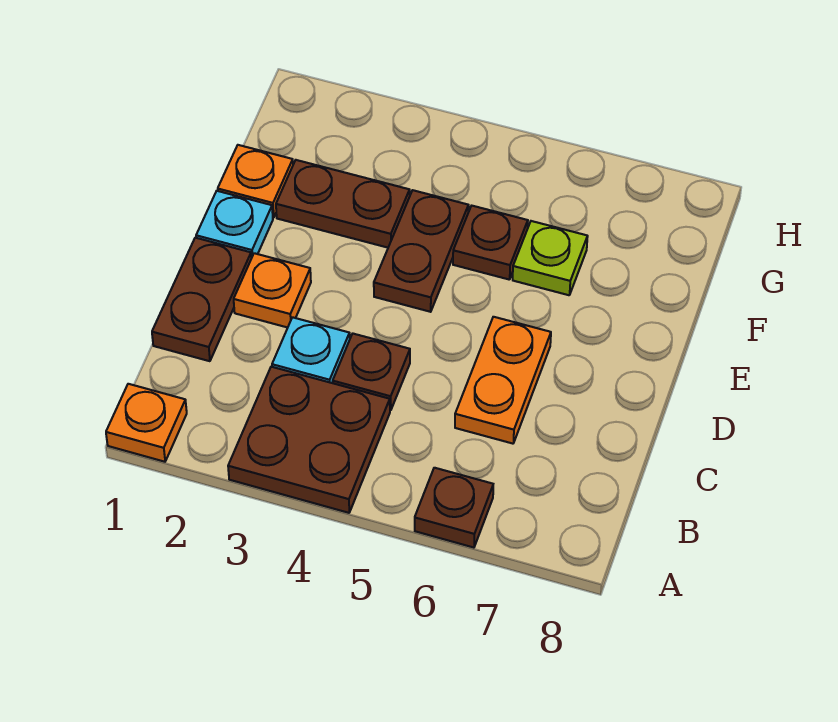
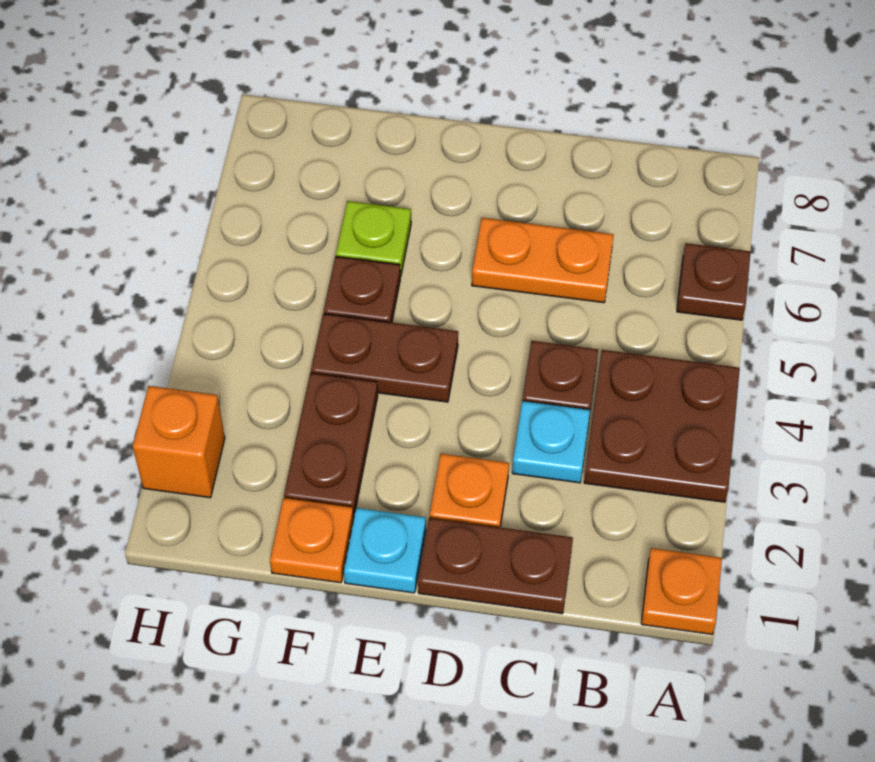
none -> orange brick H2 level 1

